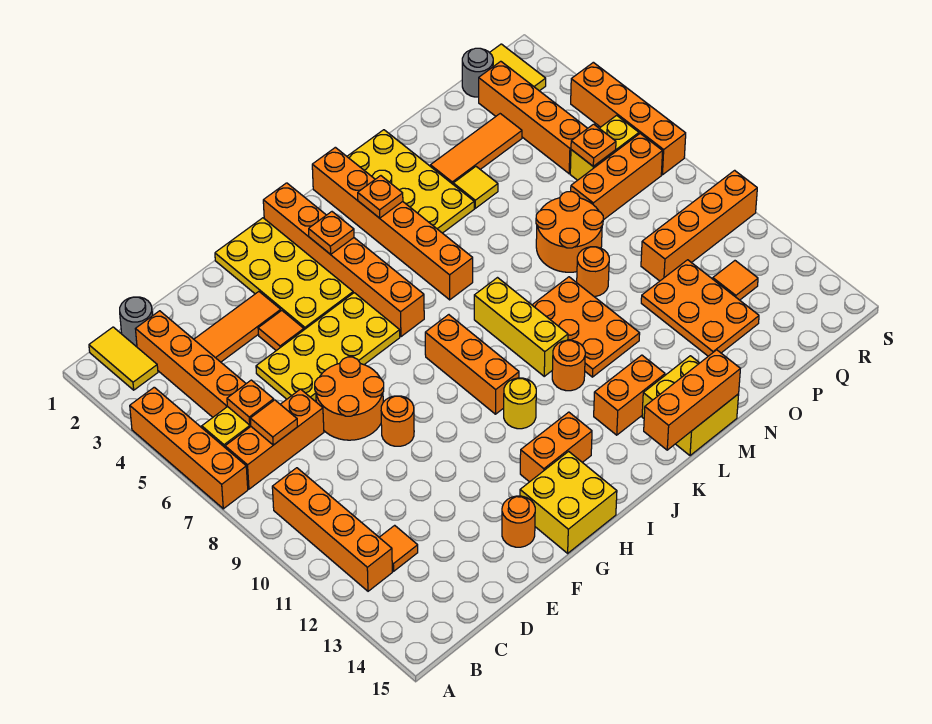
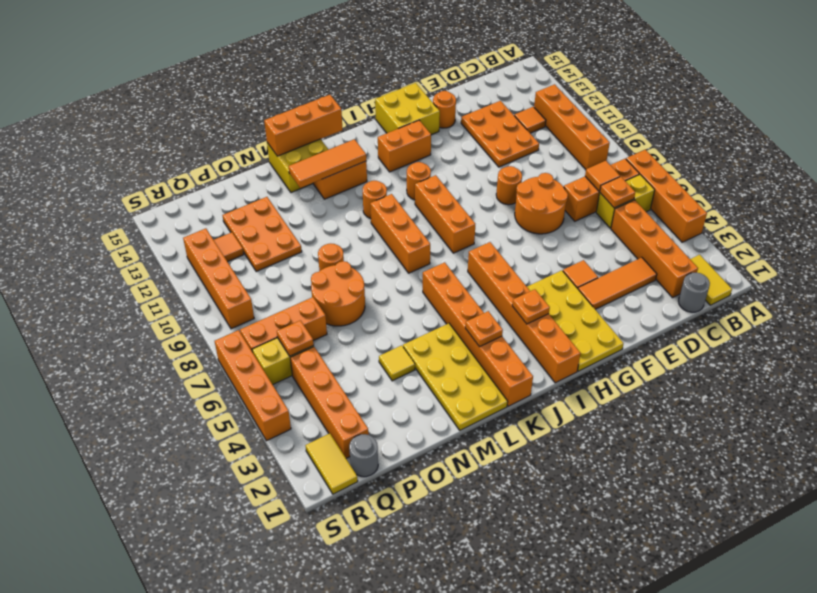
yellow plate E5:H6 level 1 -> none
yellow round brick I11 level 1 -> orange round brick I11 level 1
yellow brick K8:K10 level 1 -> orange brick K8:K10 level 1
orange plate L9:M11 level 1 -> orange plate D11:E13 level 1
orange tile N3:P3 level 1 -> orange tile K13:M13 level 2
orange brick P10:S10 level 1 -> orange brick R9:R12 level 1

